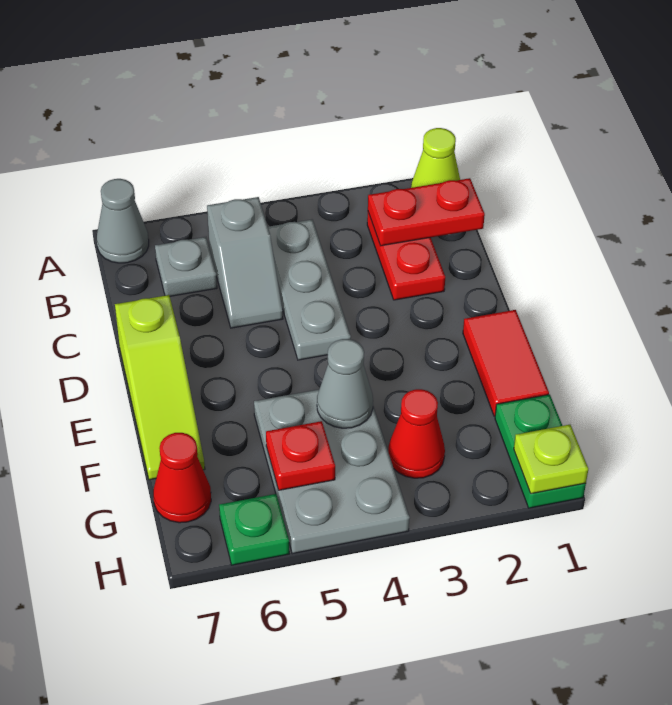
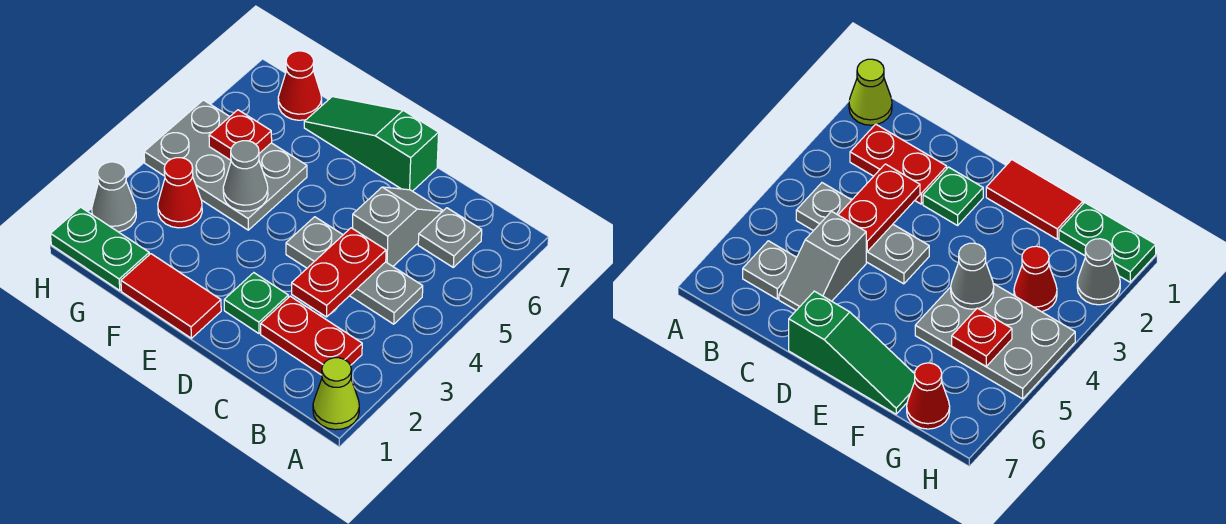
grey cone A7 level 1 -> grey cone H2 level 1
red plate B1:B2 level 2 -> red plate C3:C4 level 2
grey slope B5:C5 level 1 top B -> grey slope C5:C6 level 1 top 5
lime slope D7:F7 level 1 top D -> green slope D7:F7 level 1 top D
lime plate H1 level 2 -> none
green plate H6 level 1 -> green plate D2 level 1

